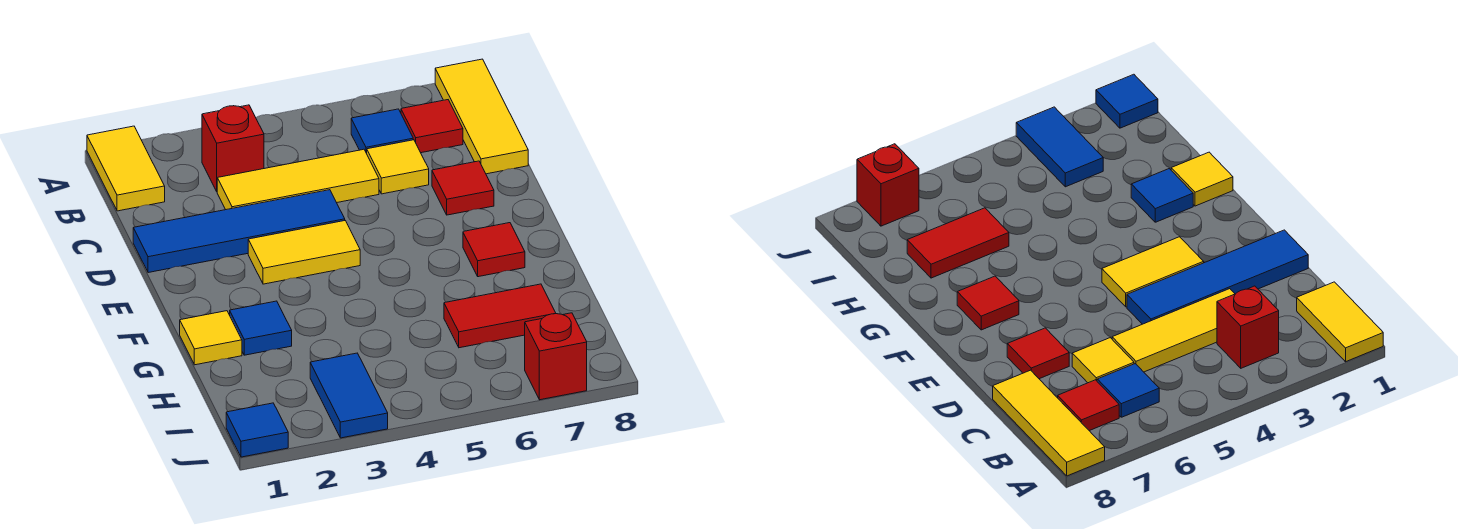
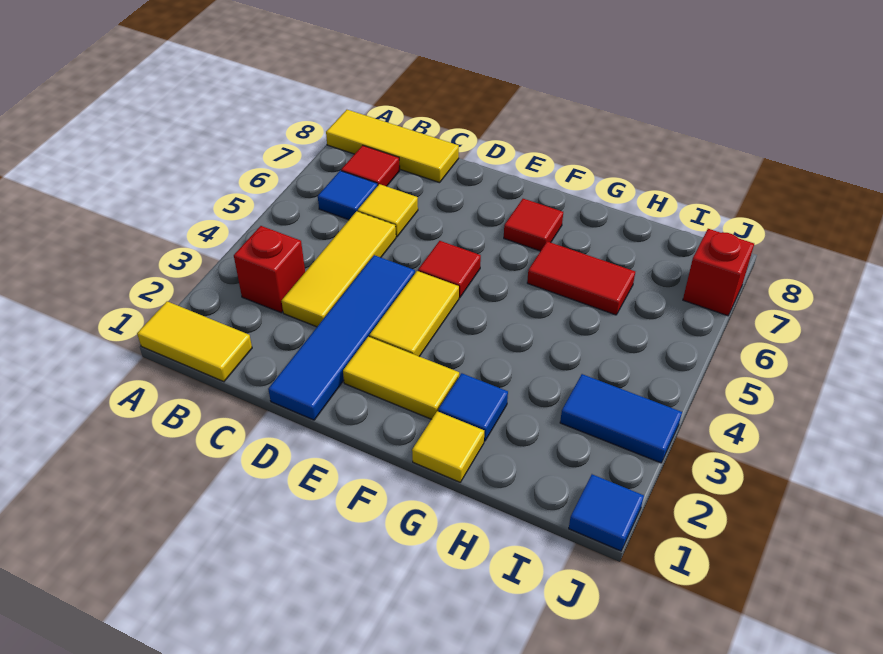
red tile D7 level 1 -> red tile E5 level 1
none -> yellow tile E2:F2 level 1
red tile H6:H7 level 1 -> red tile G6:H6 level 1

